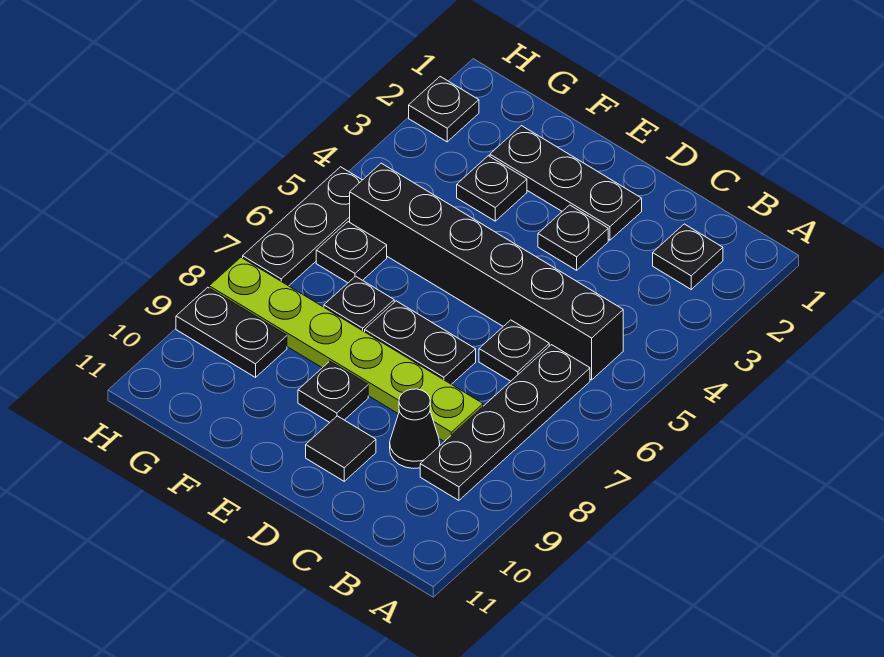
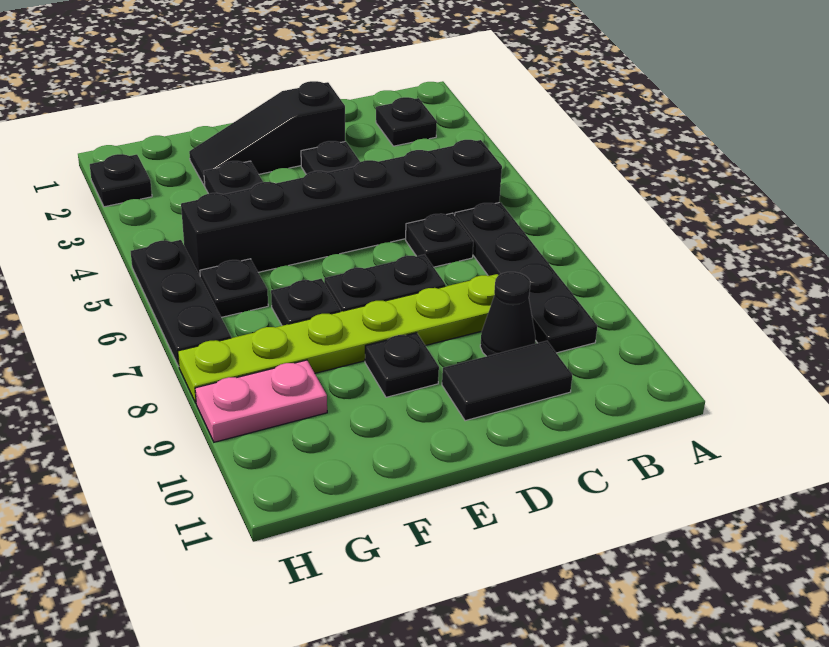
black plate D2:F2 level 1 -> black slope D2:F2 level 1 top D
black tile D10 level 1 -> black tile C10:D10 level 1
black plate G9:H9 level 1 -> pink plate G9:H9 level 1

